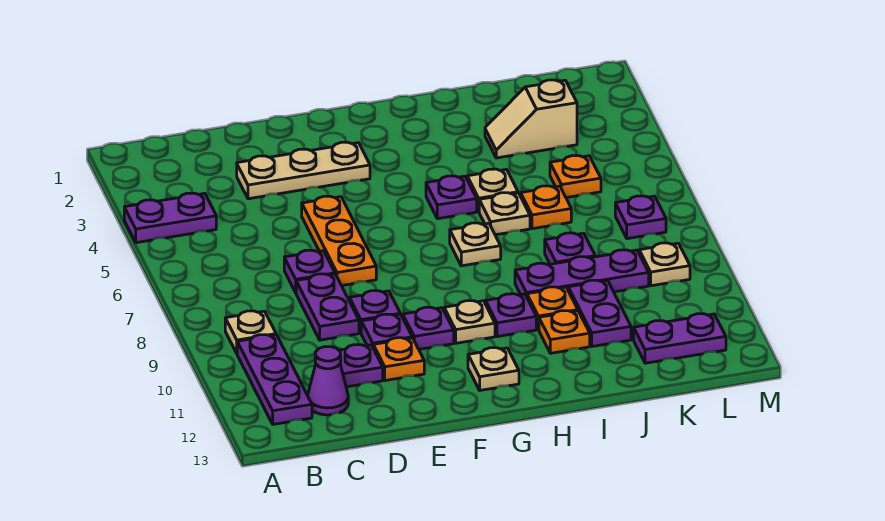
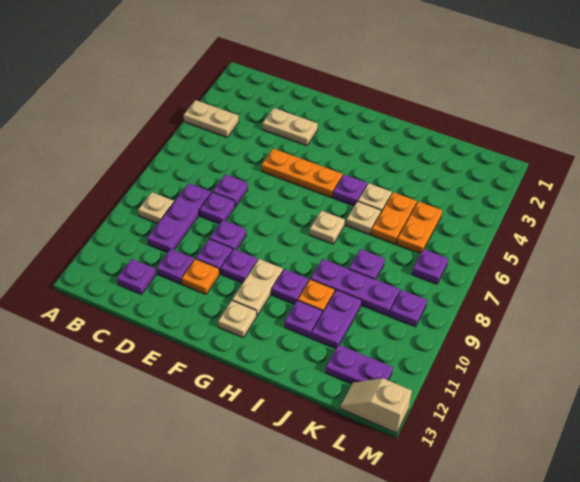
purple plate A4:B4 level 1 -> tan plate A4:B4 level 1
purple plate B10:B12 level 1 -> purple plate C8:C10 level 1
purple cone C12 level 1 -> purple plate C12 level 1
tan plate D3:F3 level 1 -> tan plate D3:E3 level 1
purple plate D8:D9 level 1 -> purple plate D8 level 1
orange plate E5:E7 level 1 -> orange plate E5:G5 level 1
tan plate G10 level 1 -> tan plate G10:G11 level 1
orange plate I11 level 1 -> purple plate I11 level 1
tan slope J3:K3 level 1 top K -> tan slope L13:M13 level 1 top M
orange plate J6 level 1 -> orange plate J5:J6 level 1
orange plate K5 level 1 -> orange plate K5:K6 level 1
tan plate L9 level 1 -> purple plate L9 level 1

